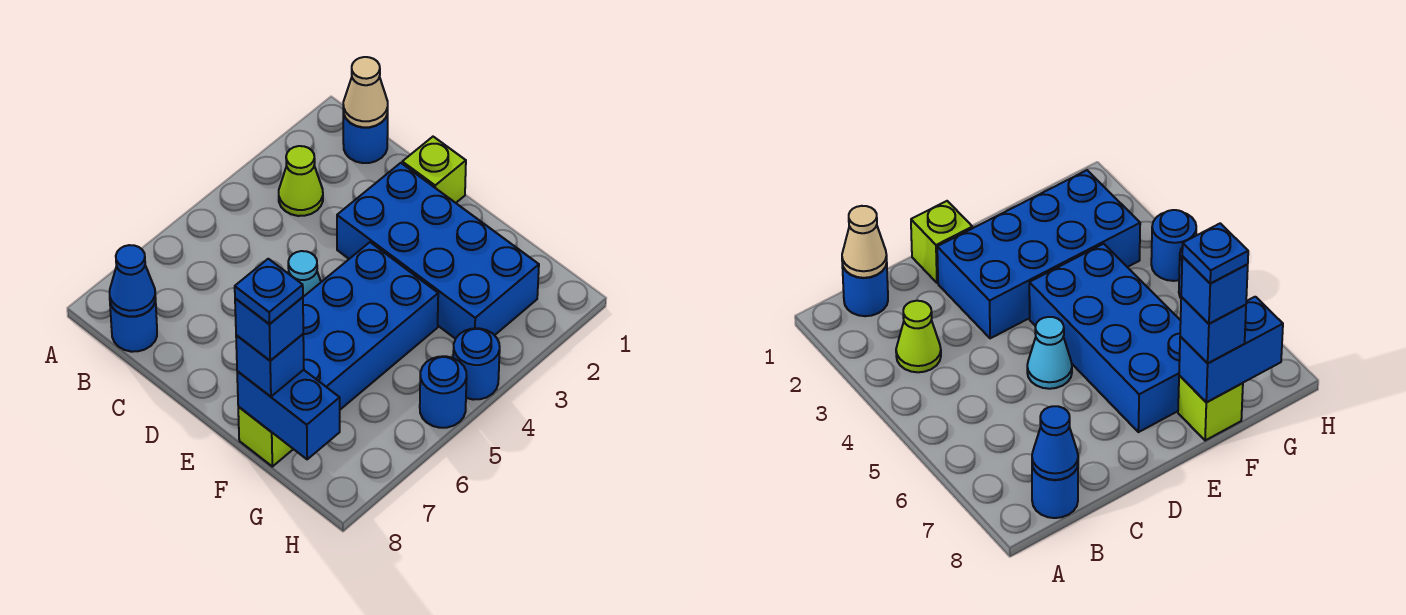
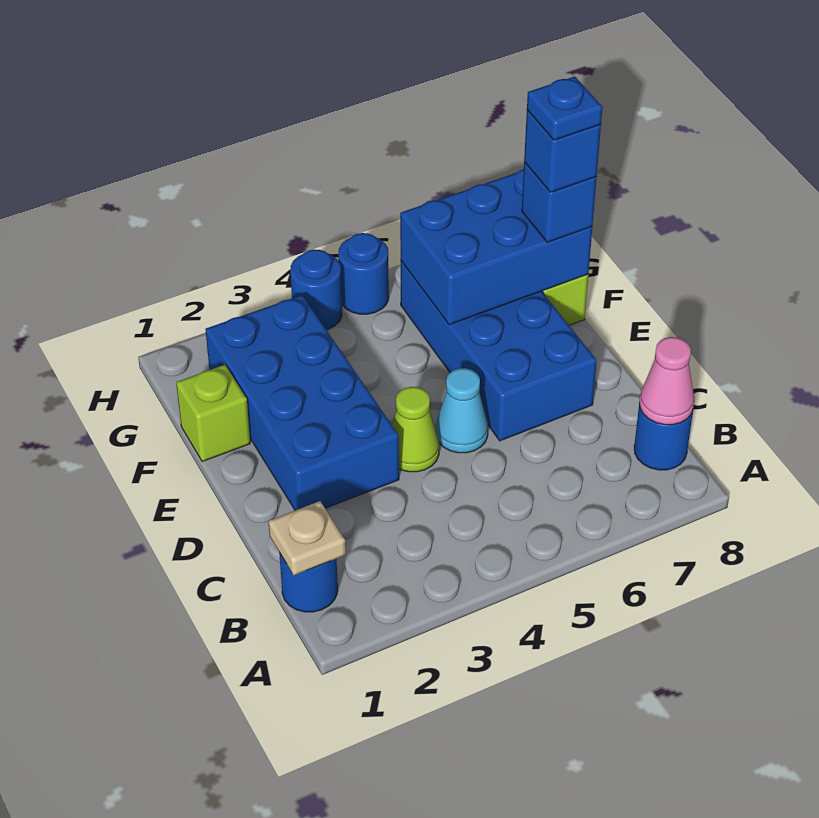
tan cone B1 level 2 -> tan plate B1 level 2
lime cone B3 level 1 -> lime cone D4 level 1
blue cone B8 level 2 -> pink cone B8 level 2
lime brick D1 level 1 -> lime brick F1 level 1
blue brick E4:F7 level 1 -> blue brick D6:G7 level 1
blue brick F8:G8 level 2 -> blue brick F6:G8 level 2

